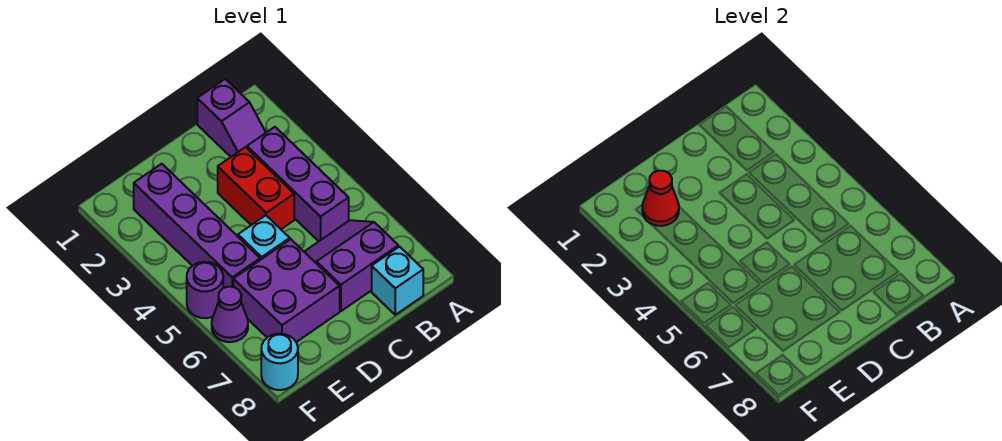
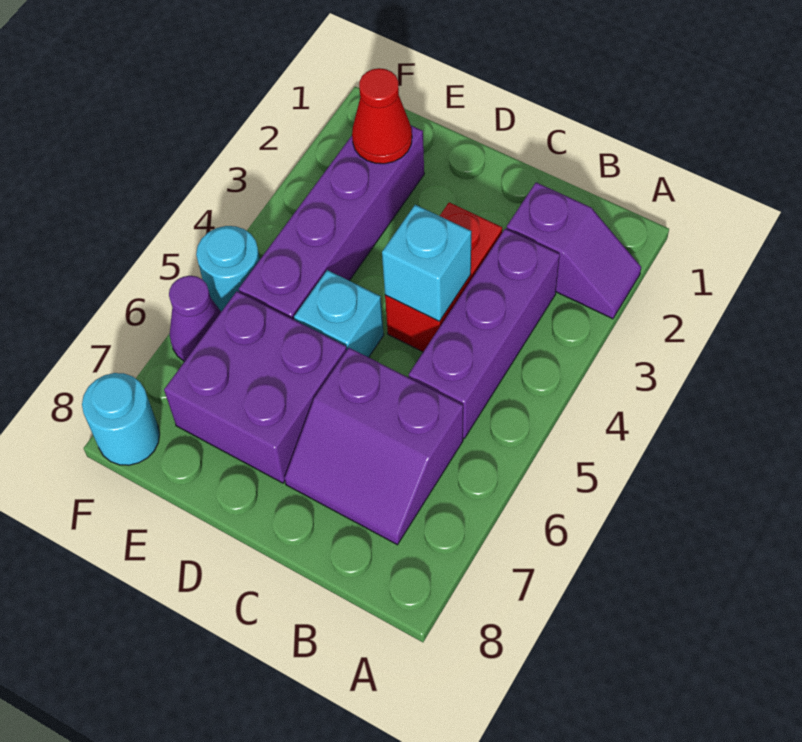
purple slope B1:B2 level 1 top 1 -> purple slope A2:B2 level 1 top B
purple slope B6:C7 level 1 top 7 -> purple slope B6:C7 level 1 top 6
cyan brick B8 level 1 -> cyan brick C4 level 2
purple round brick F5 level 1 -> cyan round brick F5 level 1

